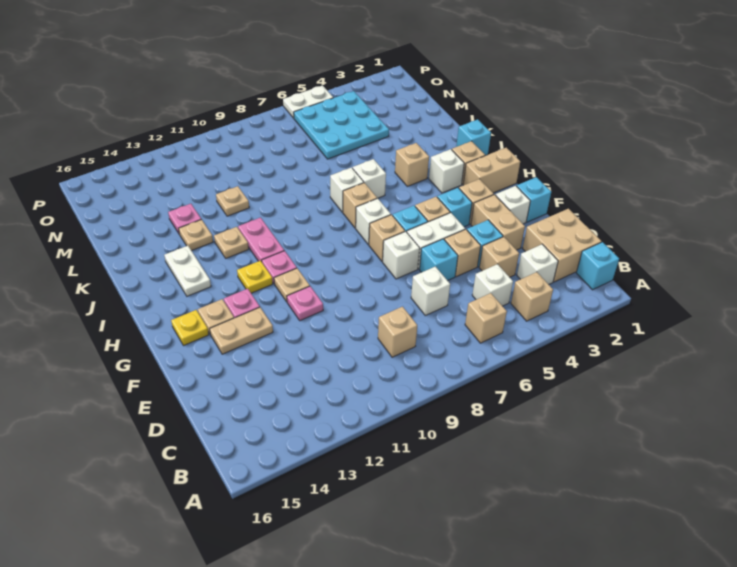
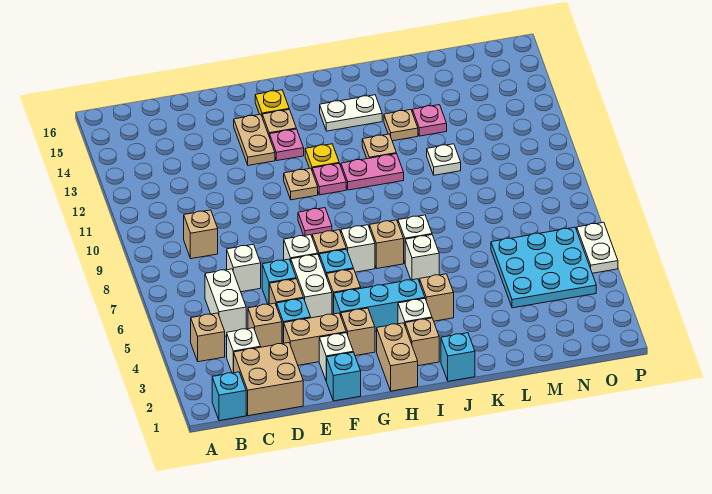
tan brick B6 level 1 -> none
white brick C5 level 1 -> white brick C5:C6 level 1
pink plate F11 level 1 -> pink plate G9 level 1
cyan brick G4 level 1 -> cyan brick G4:I4 level 1
tan plate L11 level 1 -> white plate L11 level 1

